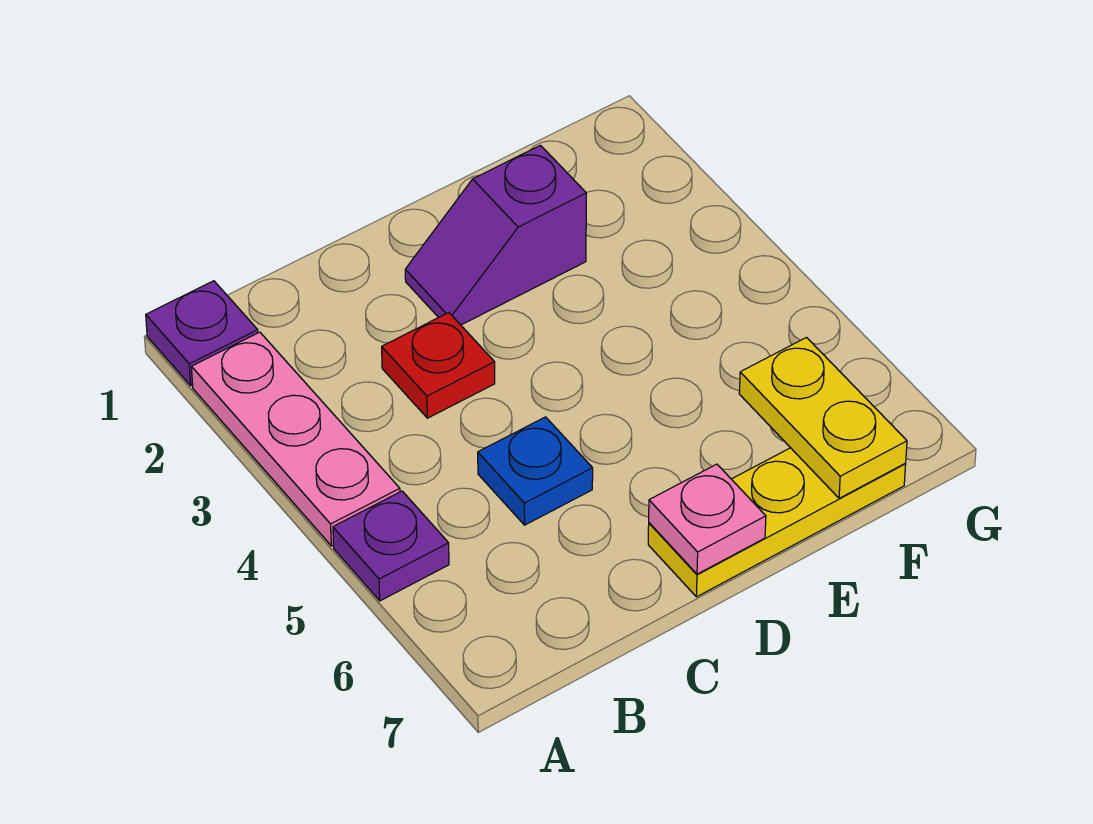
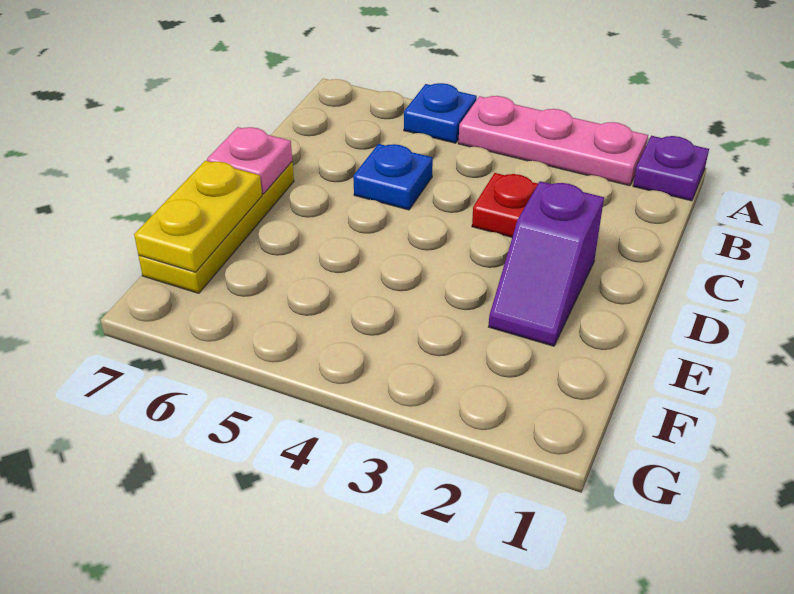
purple plate A5 level 1 -> blue plate A5 level 1
purple slope D2:E2 level 1 top E -> purple slope D2:E2 level 1 top D
yellow plate F6:F7 level 2 -> yellow plate E7:F7 level 2

